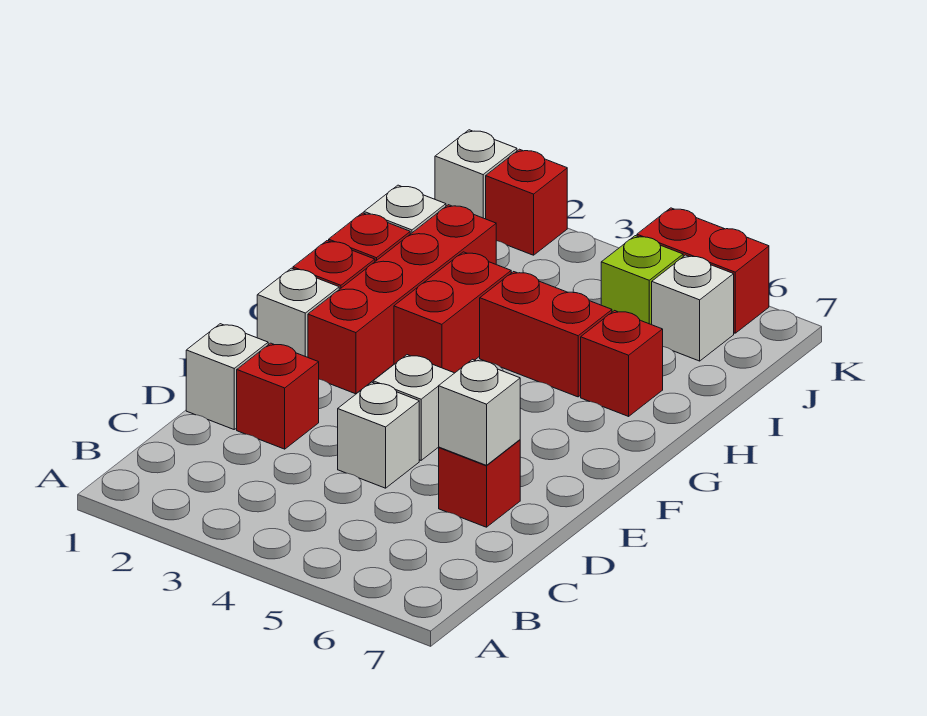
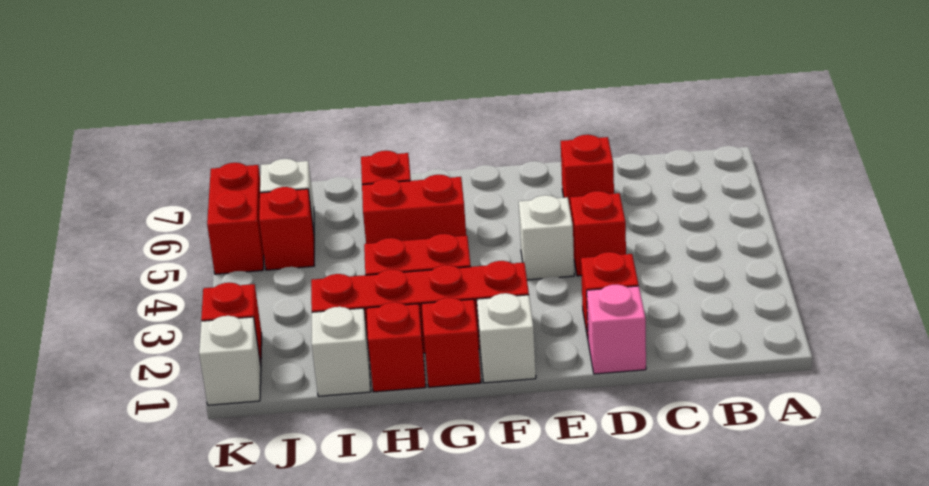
white brick D1 level 1 -> pink brick D1 level 1
white brick D4 level 1 -> red brick D4 level 1
white brick D6 level 2 -> none
red brick H4:H5 level 1 -> red brick G5:H5 level 1
lime brick J5 level 1 -> red brick J5 level 1

